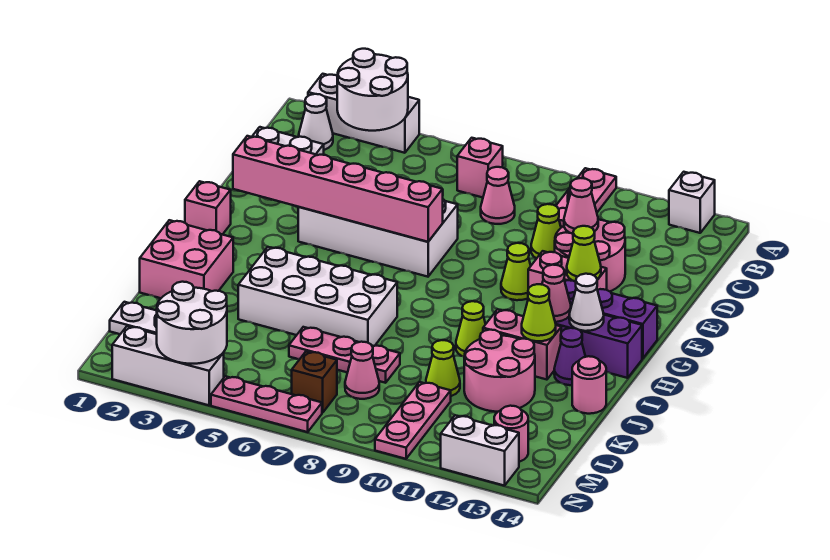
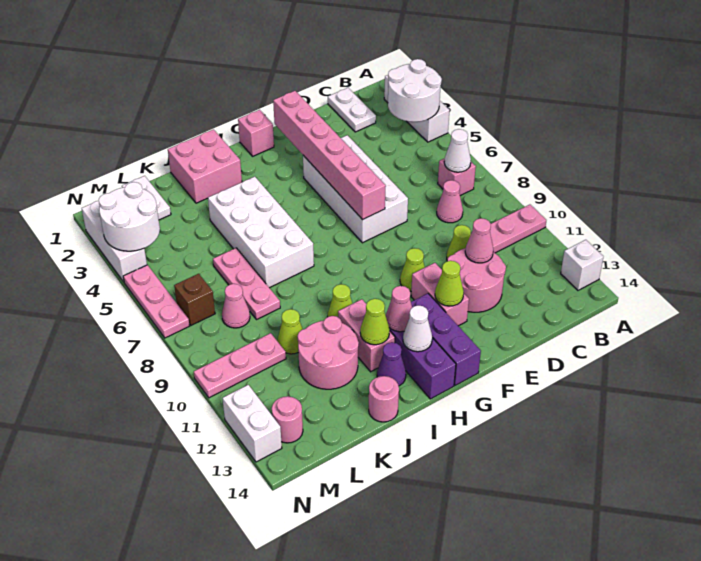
white cone B2 level 1 -> white cone B7 level 2

